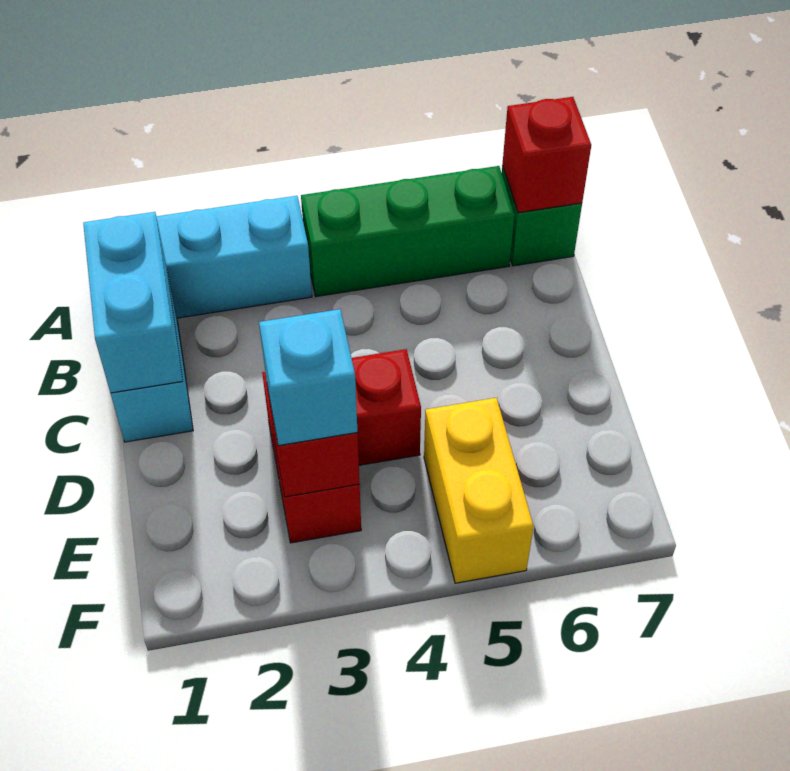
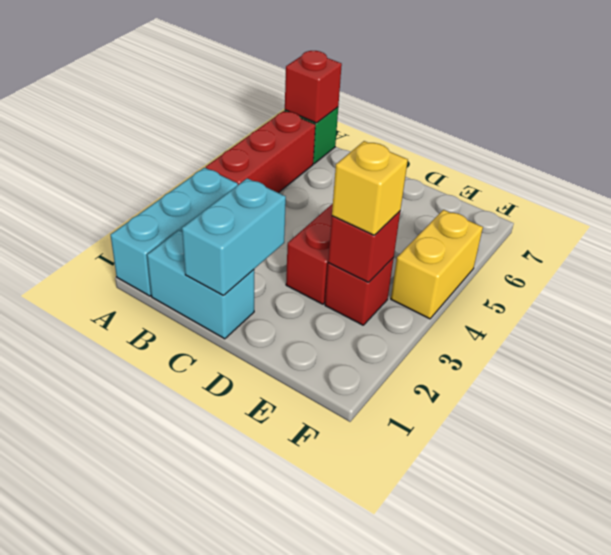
green brick A4:A6 level 1 -> red brick A4:A6 level 1
cyan brick B1:C1 level 2 -> cyan brick C1:C2 level 2
cyan brick E3 level 3 -> yellow brick E3 level 3
yellow brick E5:F5 level 1 -> yellow brick F4:F5 level 1

